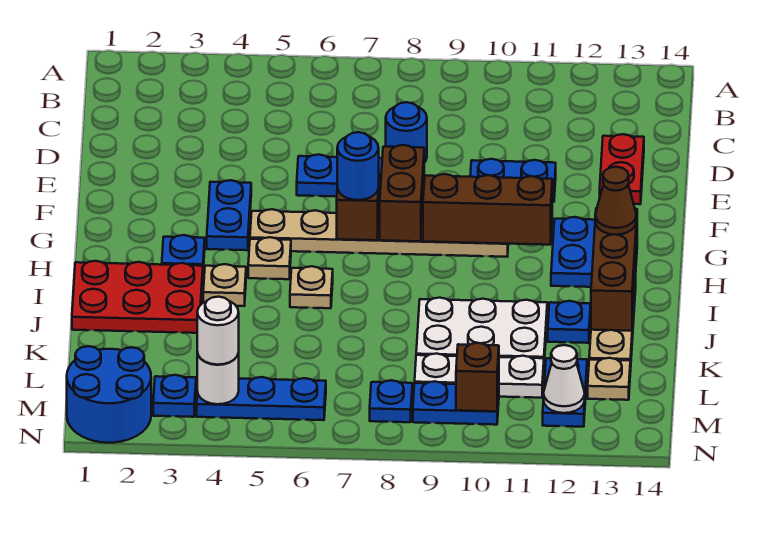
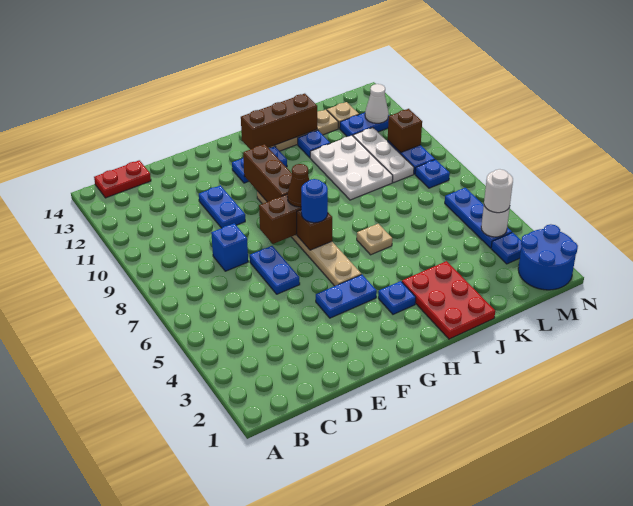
blue round brick D8 level 1 -> blue brick D8 level 1
red plate D13:E13 level 1 -> red plate B14:C14 level 1
tan plate H5 level 1 -> none
brown cone H13 level 3 -> brown cone G8 level 3
tan plate I4 level 1 -> none

